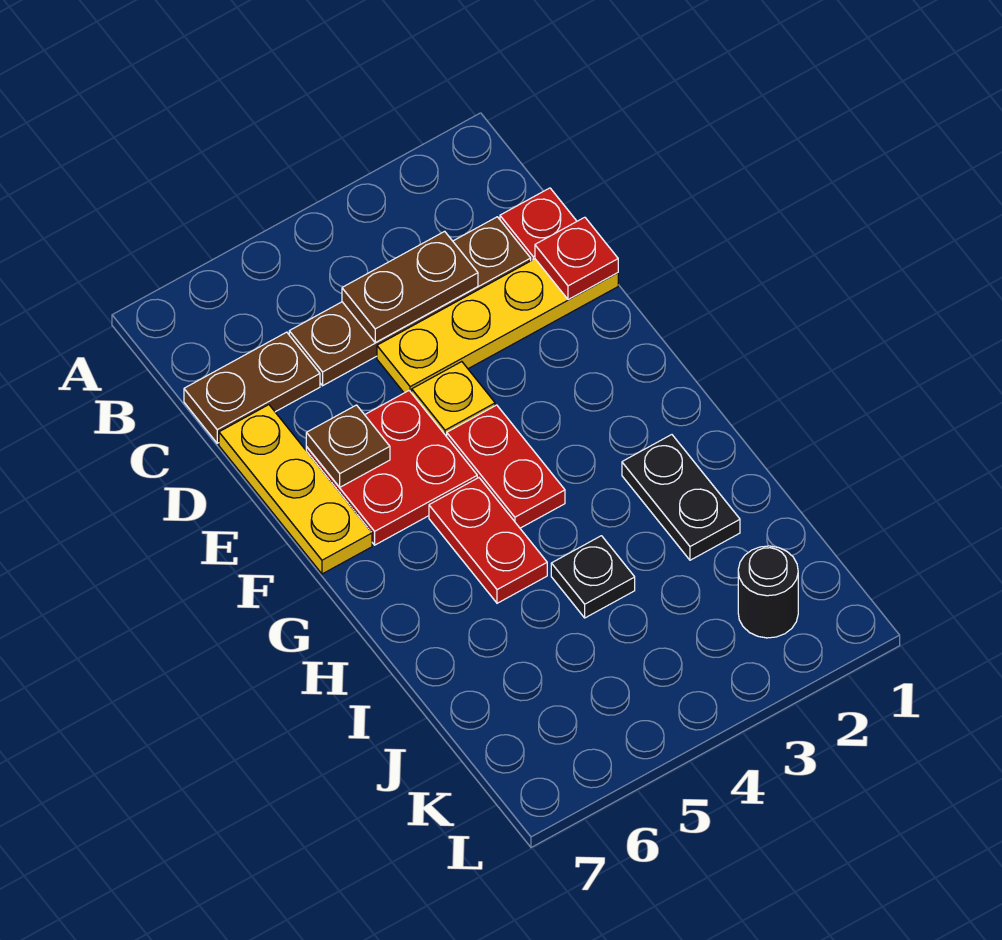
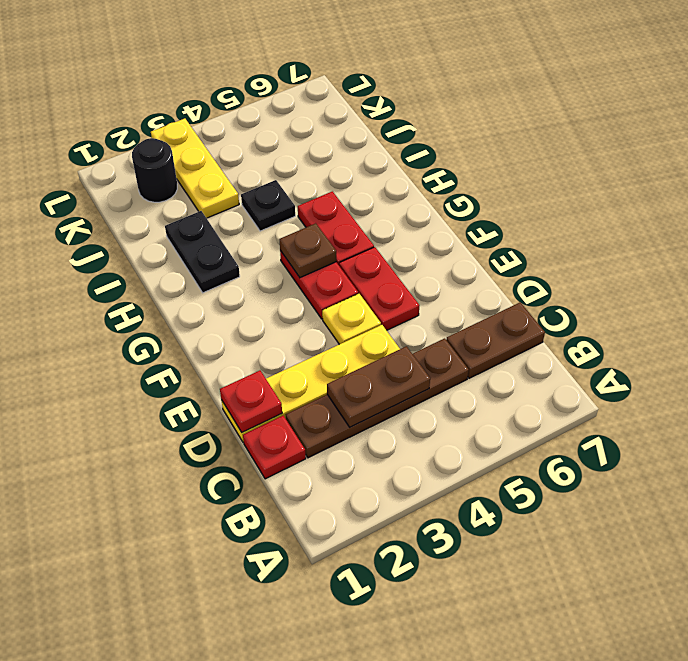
yellow plate D7:F7 level 1 -> yellow plate J3:L3 level 1
red plate E5:F6 level 1 -> red plate E5:F5 level 1
brown plate E6 level 2 -> brown plate G4 level 2

